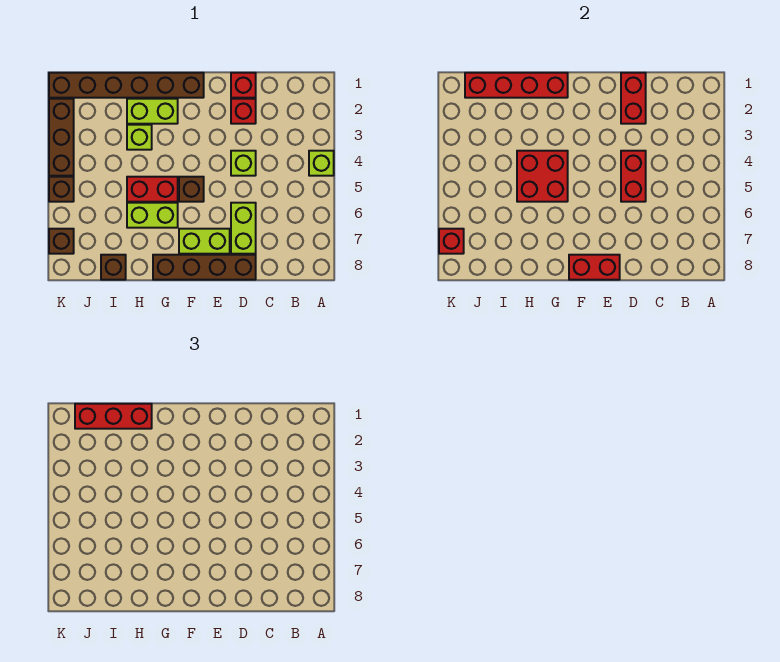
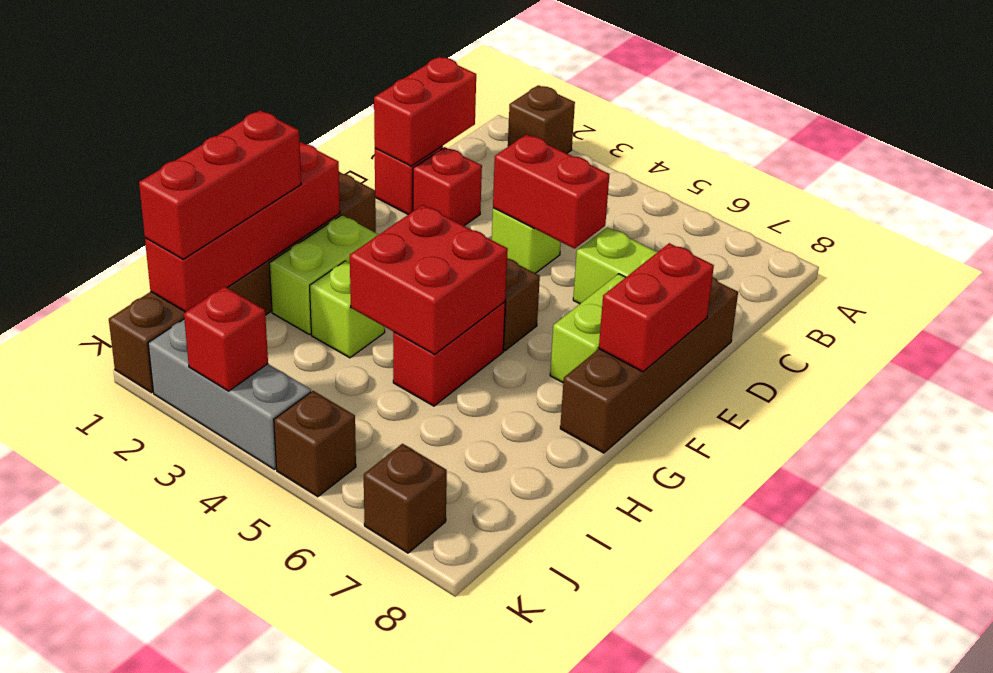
lime brick A4 level 1 -> none
red brick D1:D2 level 2 -> red brick C1:D1 level 2
lime brick G6:H6 level 1 -> none
brown brick I8 level 1 -> brown brick A2 level 1
brown brick K2:K4 level 1 -> grey brick K2:K4 level 1
red brick K7 level 2 -> red brick K3 level 2

